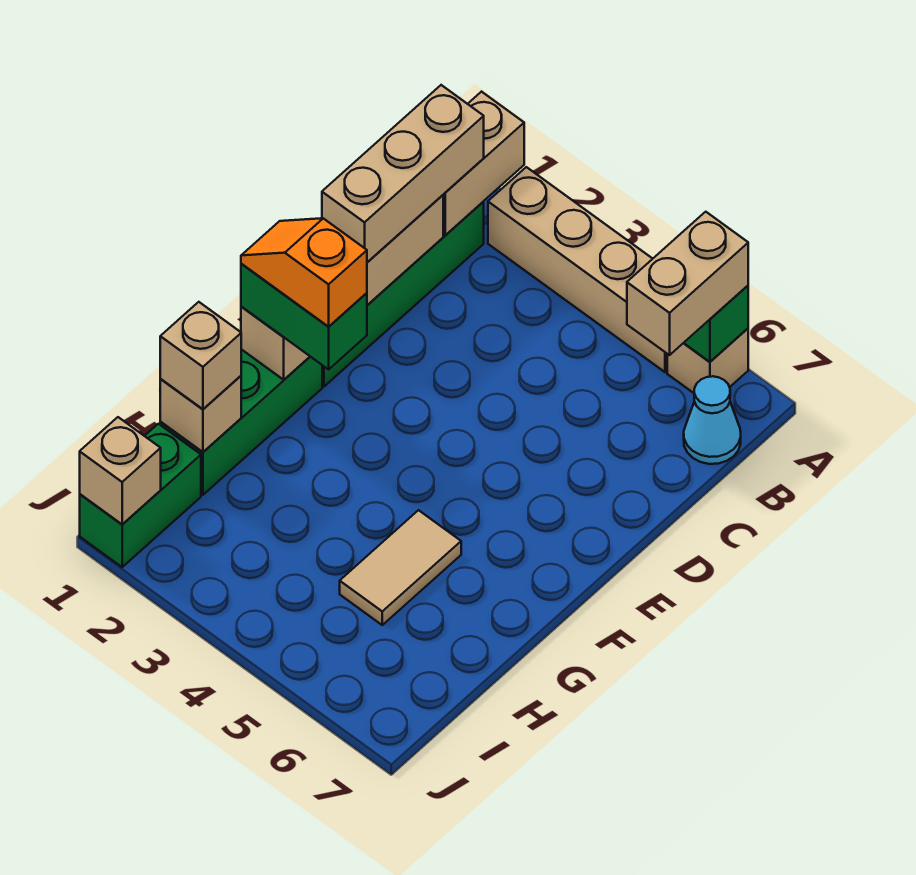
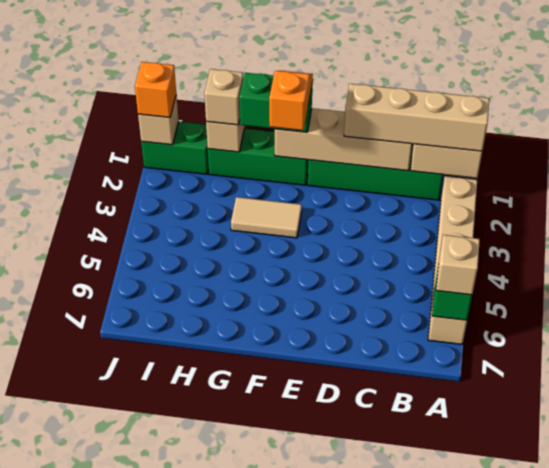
tan brick A6:B6 level 3 -> tan brick A6 level 3
tan brick B1:D1 level 3 -> tan brick A1:D1 level 3
cyan cone B7 level 1 -> none
green brick F1:F2 level 3 -> green brick F1:G1 level 3
tan tile G5:H5 level 1 -> tan tile F3:G3 level 1
none -> orange brick J1 level 3

